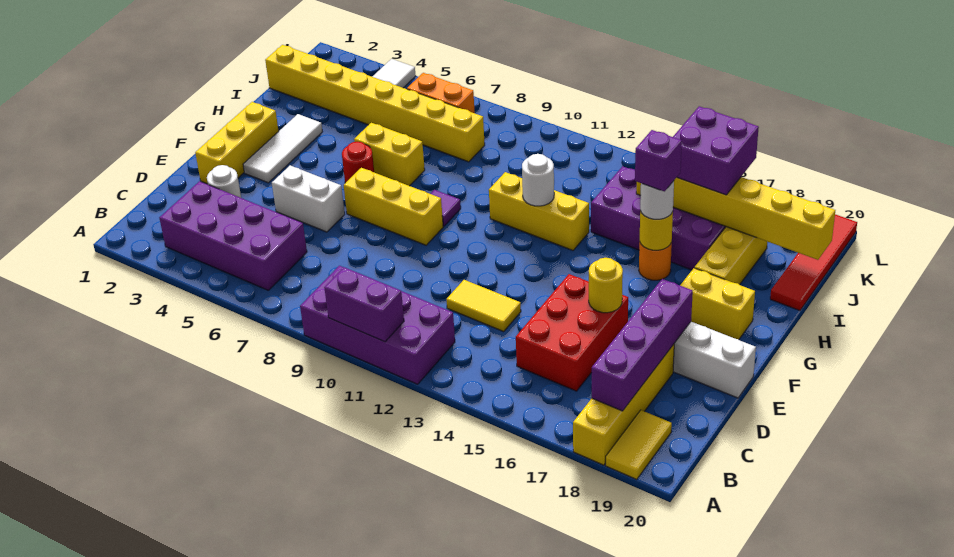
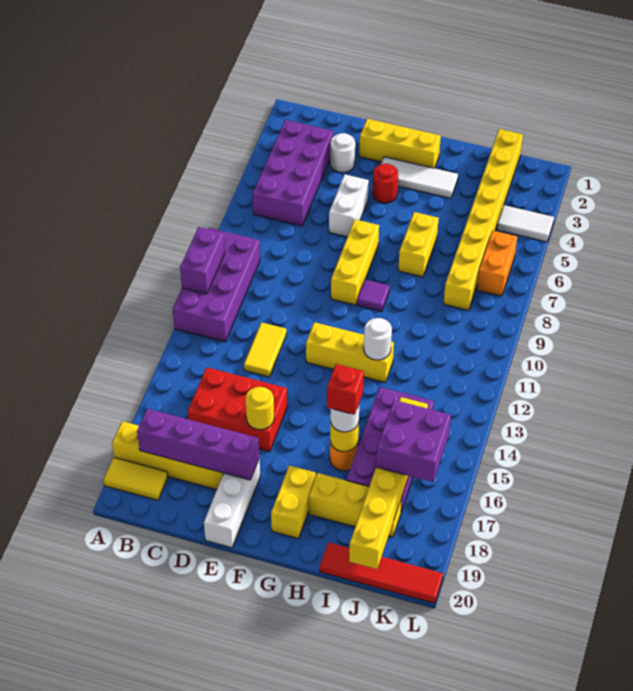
red round brick G6 level 1 -> red round brick F4 level 1
yellow brick H11:H13 level 1 -> yellow brick F12:H12 level 1
purple brick H16 level 4 -> red brick H16 level 4

